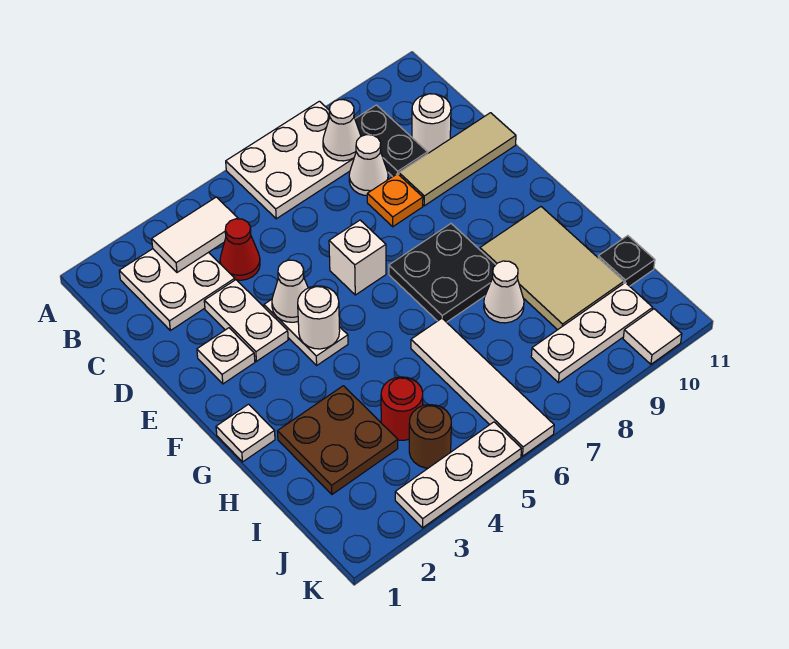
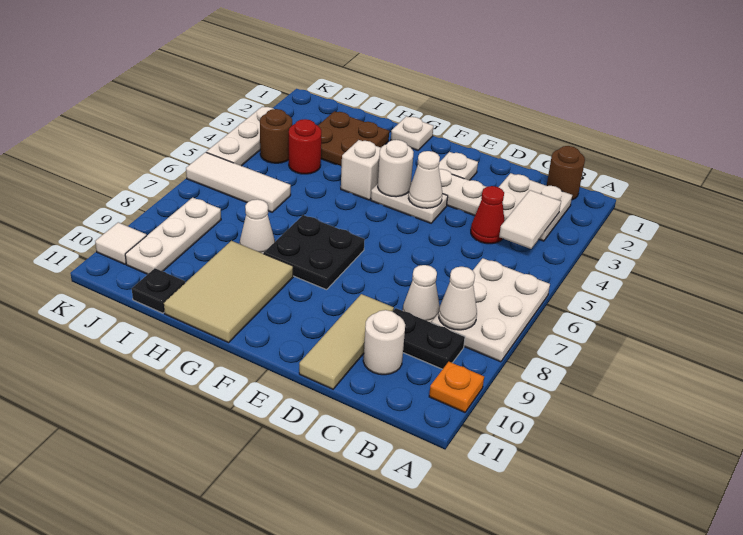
none -> brown round brick B1 level 1
orange plate D8 level 1 -> orange plate A10 level 1
white brick E6 level 1 -> white brick G4 level 1
tan tile G9:I10 level 1 -> tan tile G9:H11 level 1
white tile H6:K6 level 1 -> white tile I6:K6 level 1

